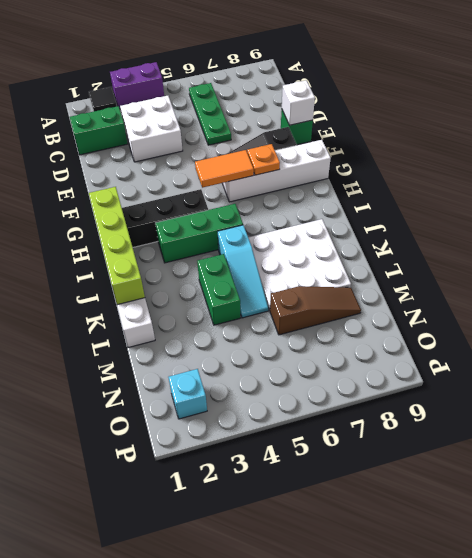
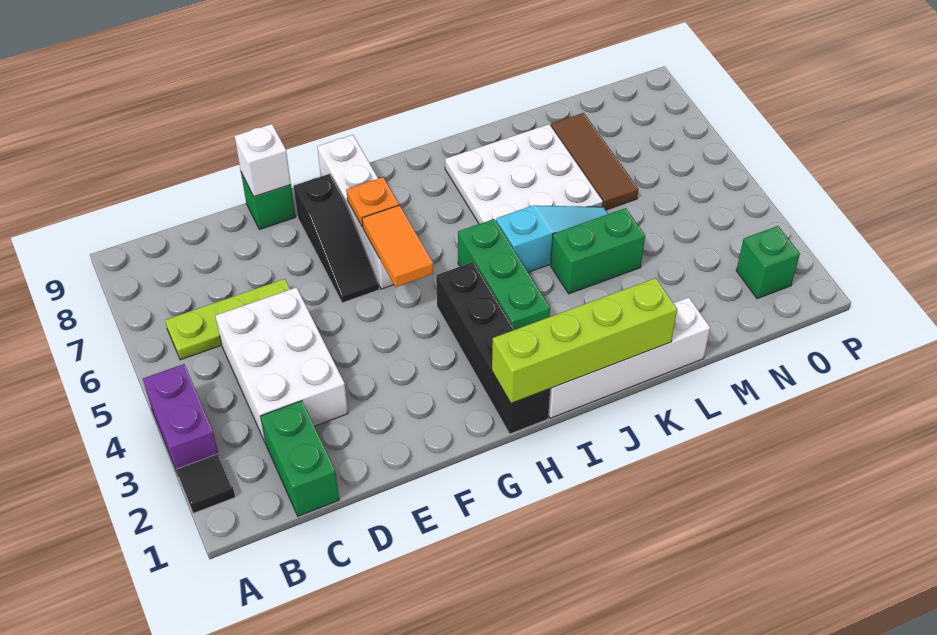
green plate B6:D6 level 1 -> lime plate B6:D6 level 1
white brick C3:D4 level 1 -> white brick C3:D5 level 1
brown slope M6:M8 level 1 top 6 -> brown tile M6:M8 level 1
cyan brick O2 level 1 -> green brick O2 level 1

